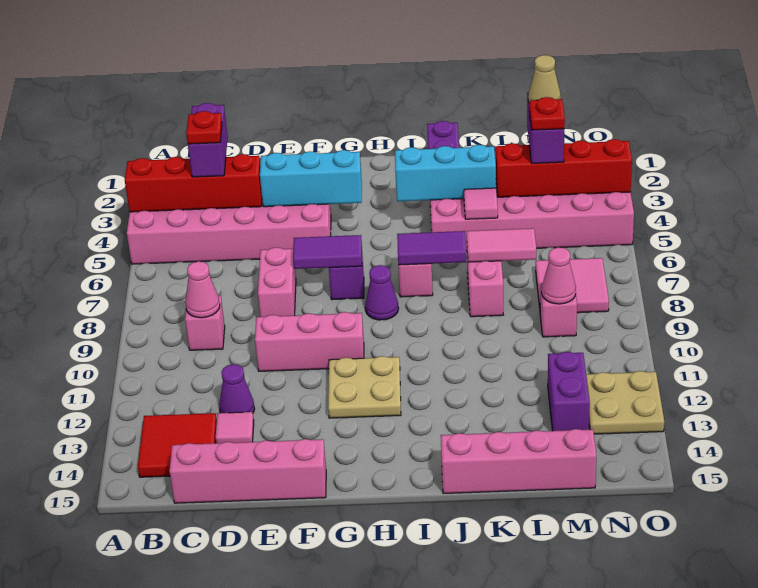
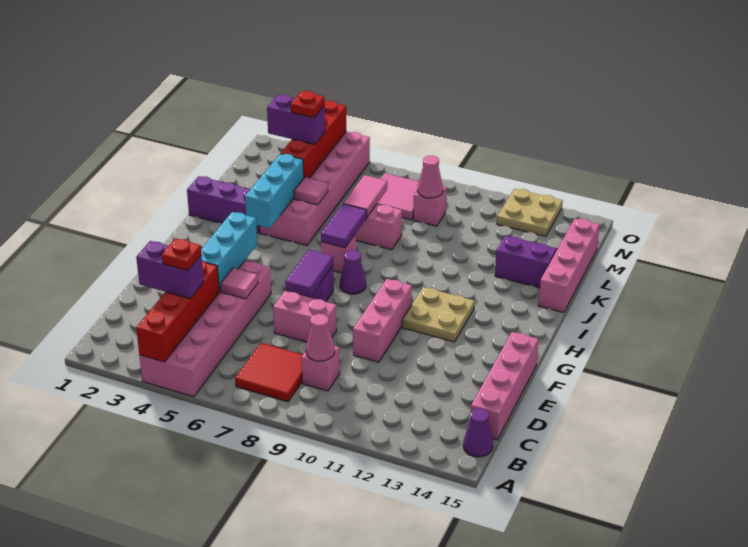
red tile B13:C14 level 1 -> red tile B7:C8 level 1
purple cone D12 level 1 -> purple cone B15 level 1
pink tile D13 level 1 -> pink tile E5 level 2
tan cone M3 level 4 -> none
purple brick M12:M13 level 1 -> purple brick K13:K14 level 1

